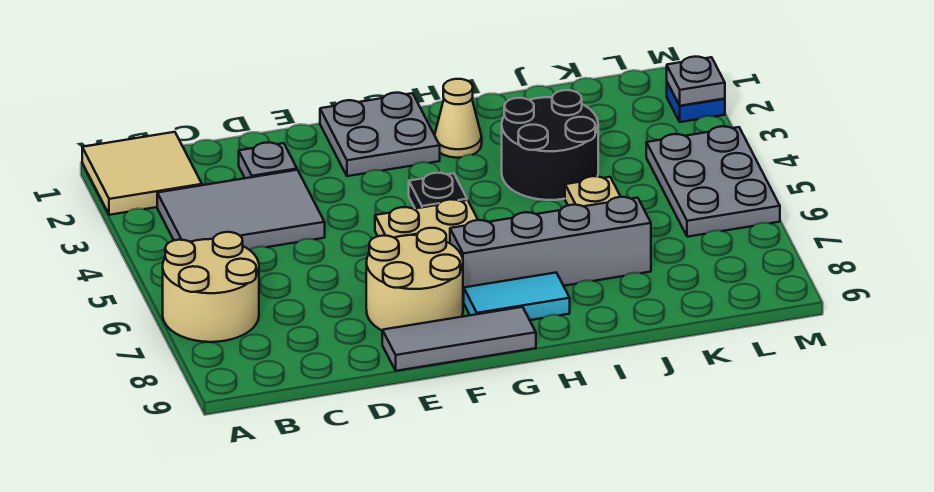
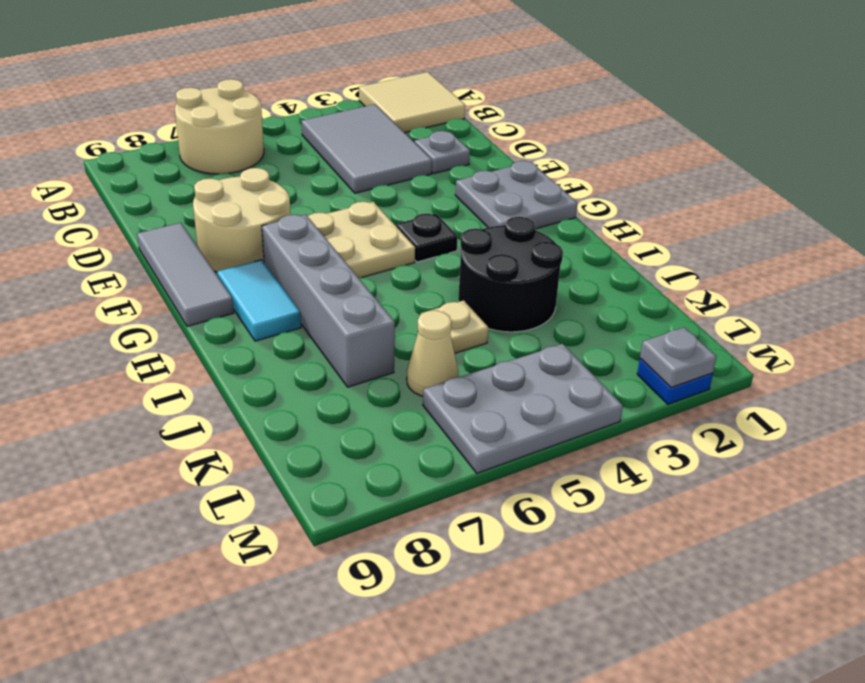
tan cone H2 level 1 -> tan cone K6 level 1

